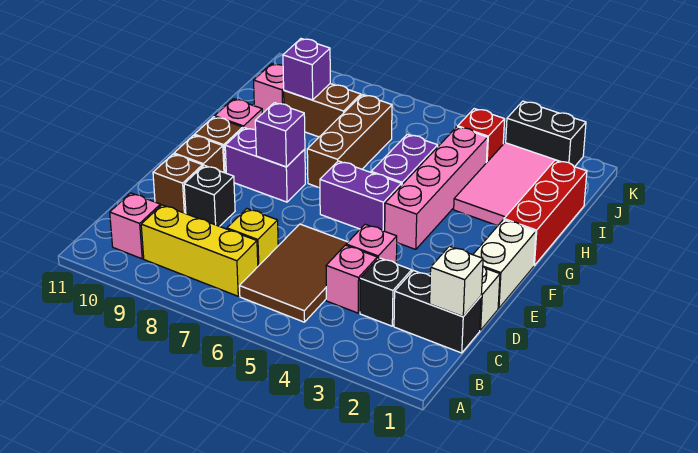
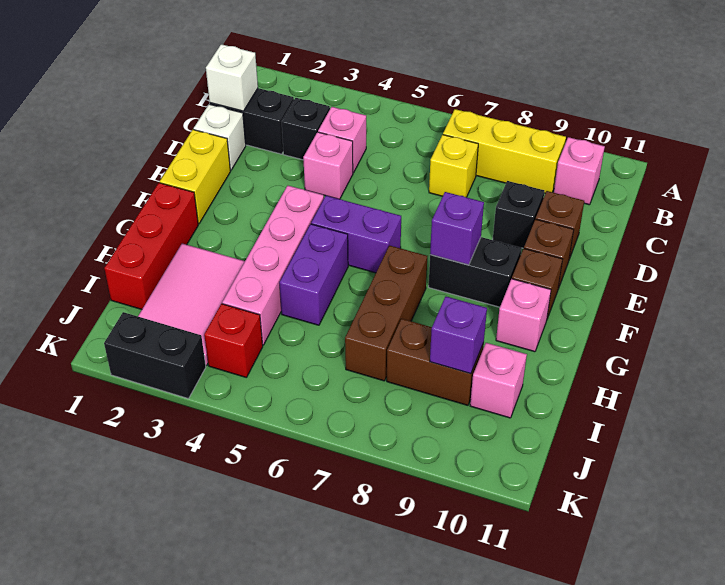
brown tile B5:D6 level 1 -> none
white brick E1:F1 level 1 -> yellow brick E1:F1 level 1
purple brick F8:F9 level 1 -> black brick F8:F9 level 1

